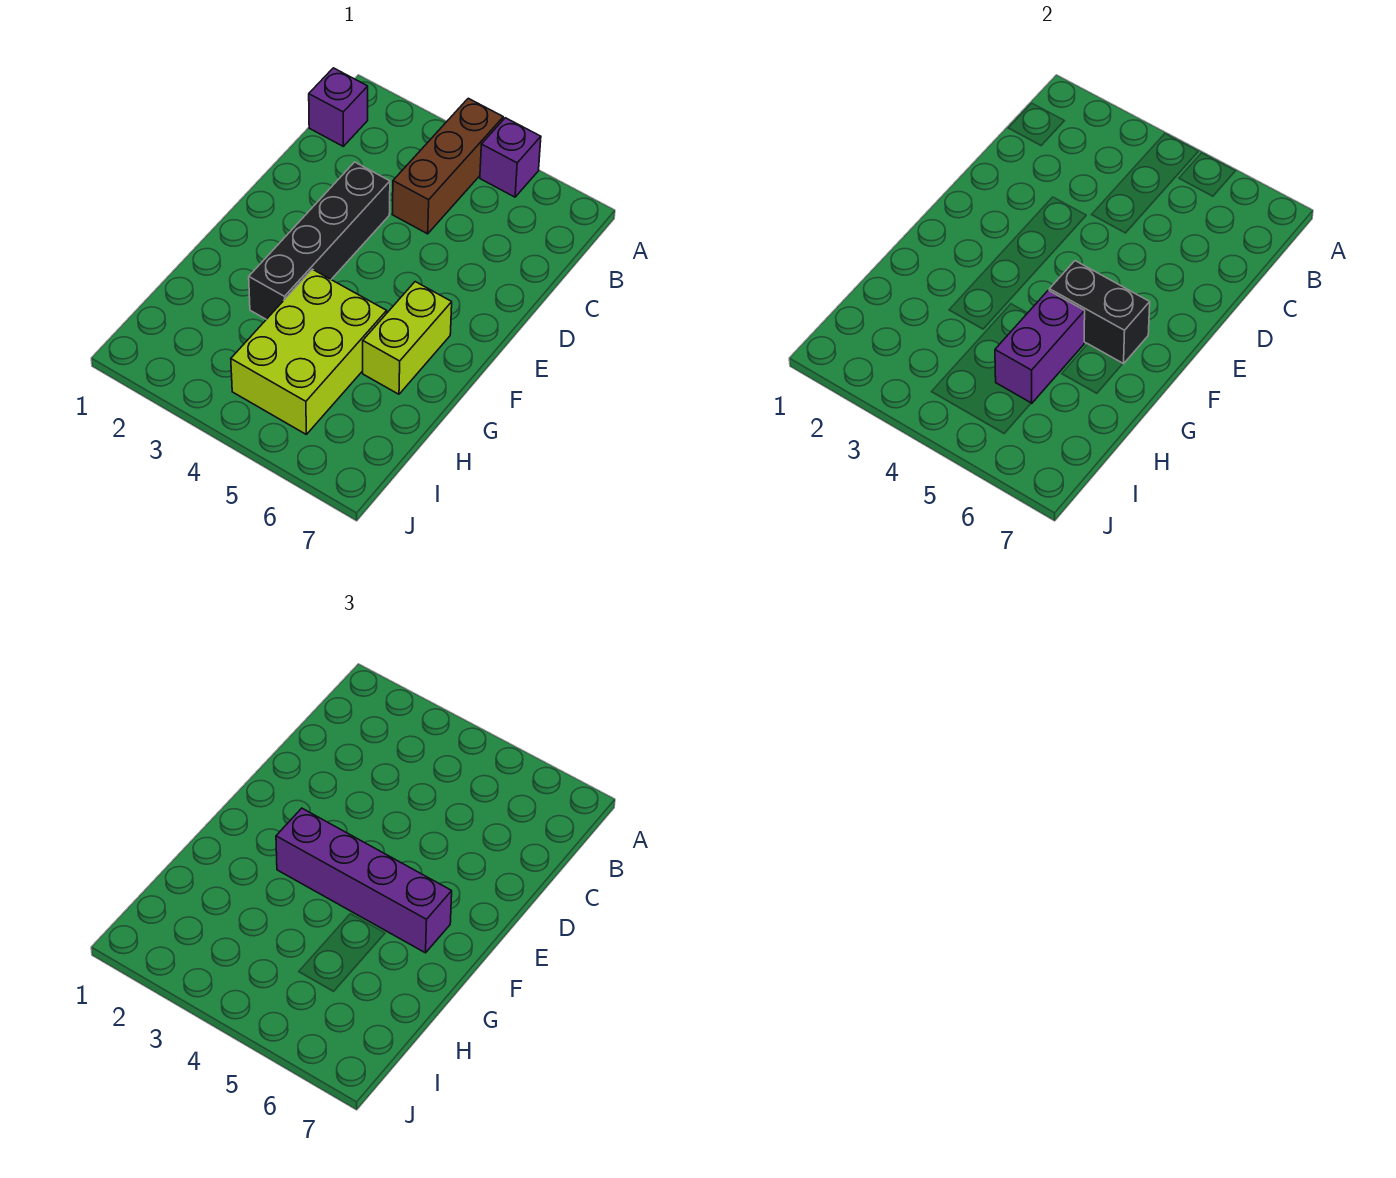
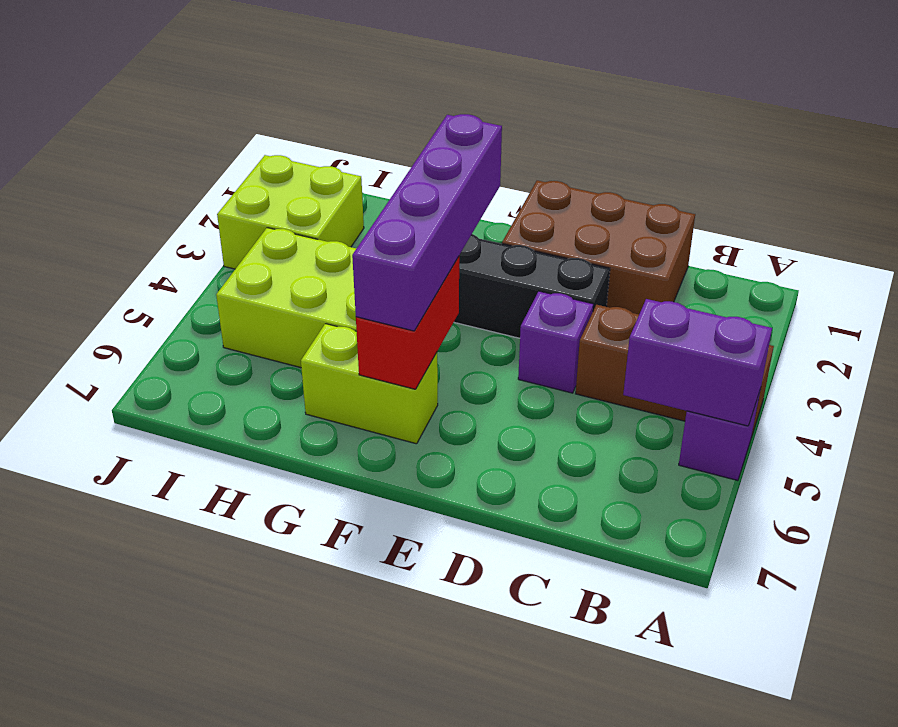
purple brick B1 level 1 -> purple brick D4 level 1
none -> brown brick C1:E2 level 1
black brick F5:F6 level 2 -> red brick F5:F6 level 2
purple brick G5:H5 level 2 -> purple brick A5:B5 level 2
none -> lime brick I2:J3 level 1

